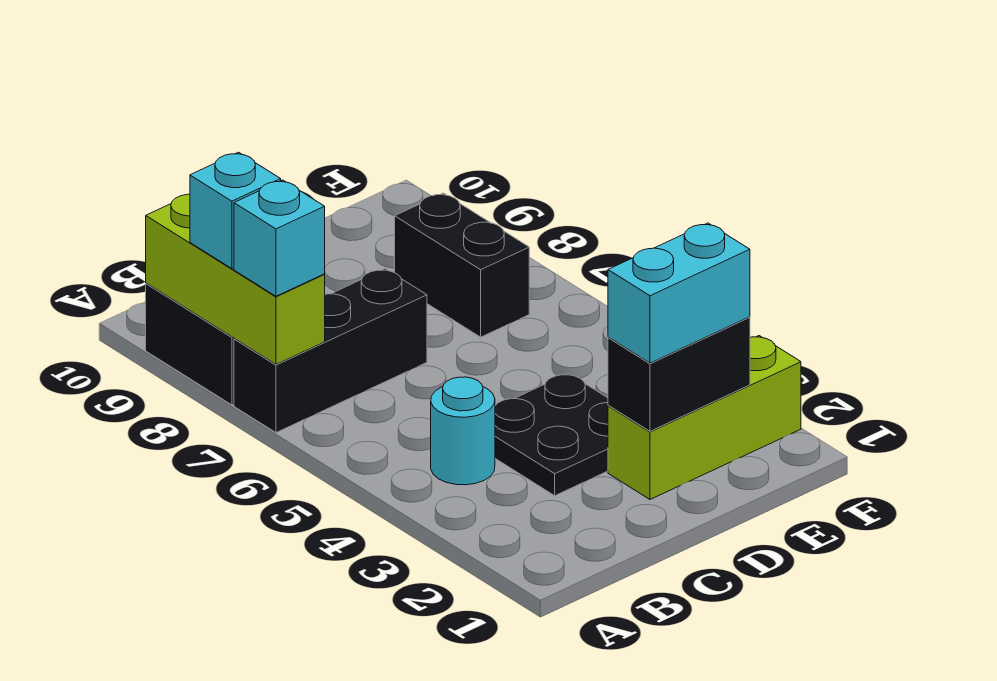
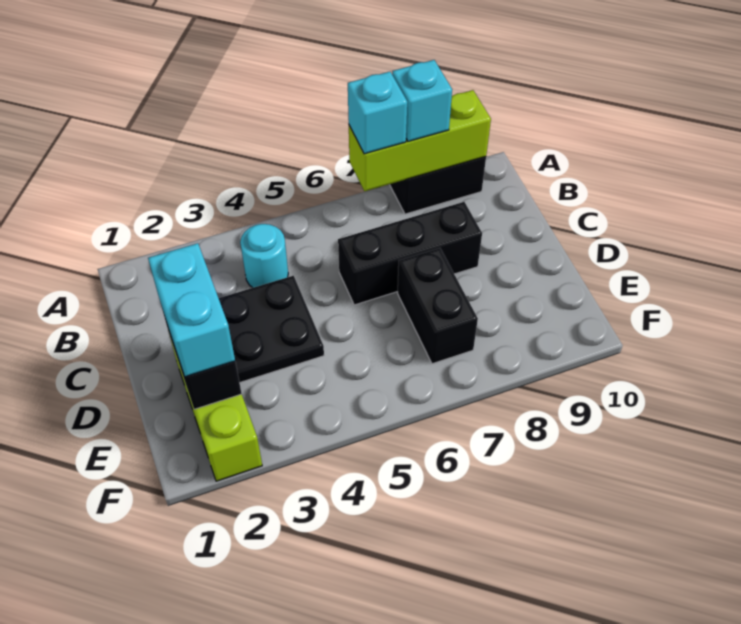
black brick A7:C7 level 1 -> black brick C6:C8 level 1
black brick E7:E8 level 1 -> black brick D7:E7 level 1

